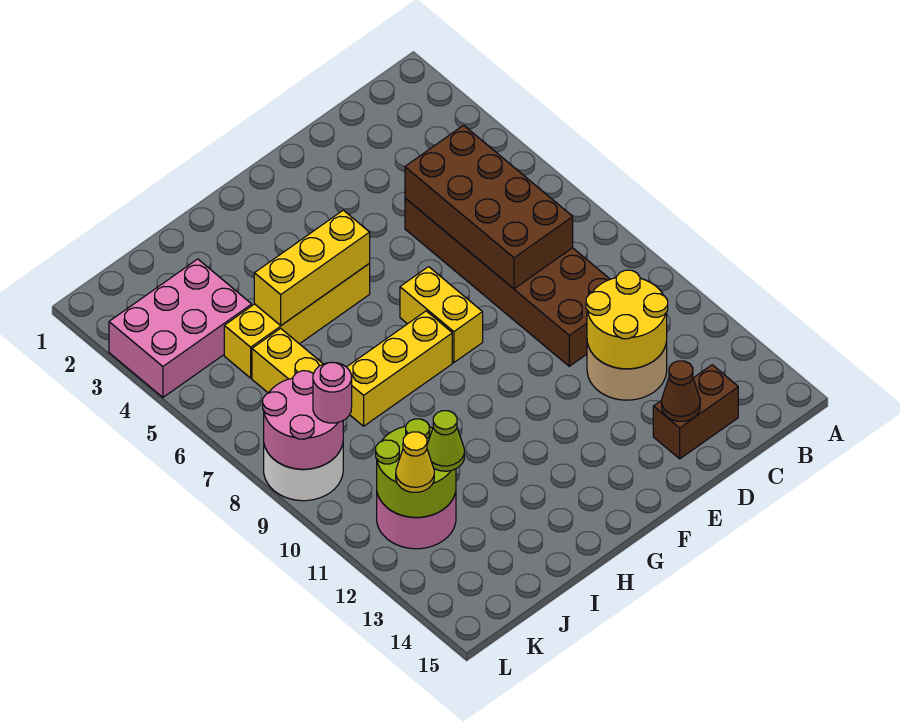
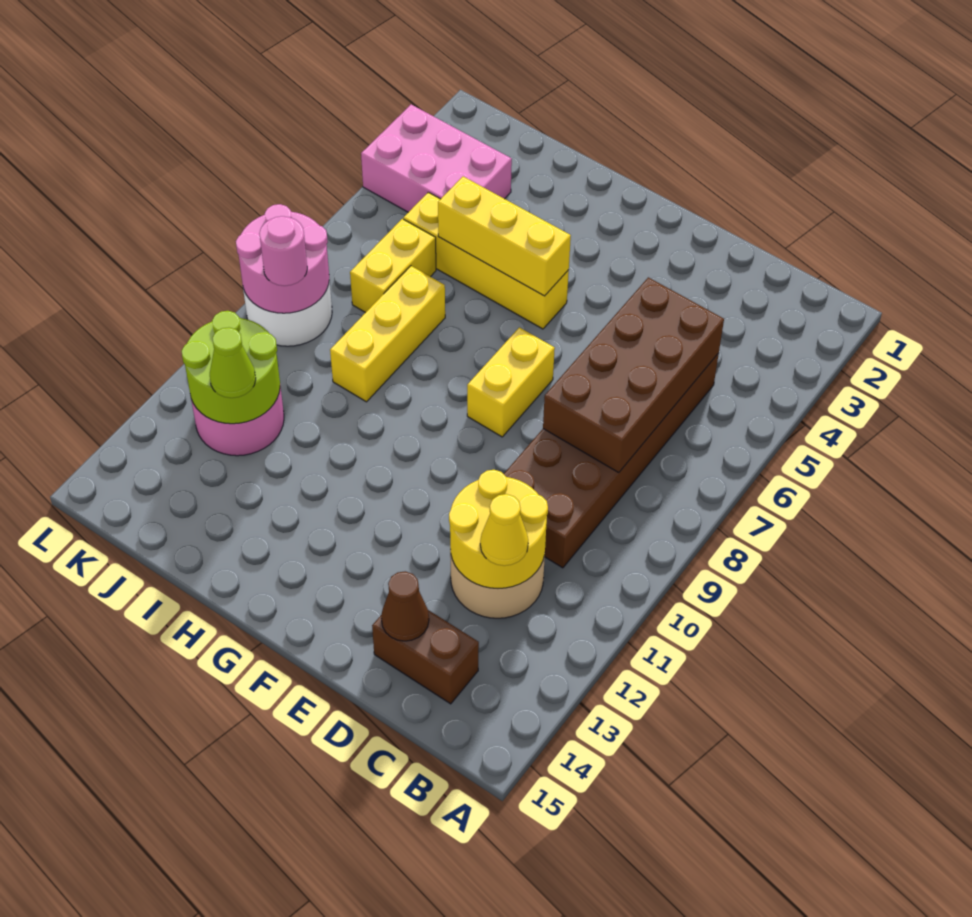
yellow brick G8:I8 level 1 -> yellow brick I7:I9 level 1
yellow cone K12 level 3 -> yellow cone C12 level 3

